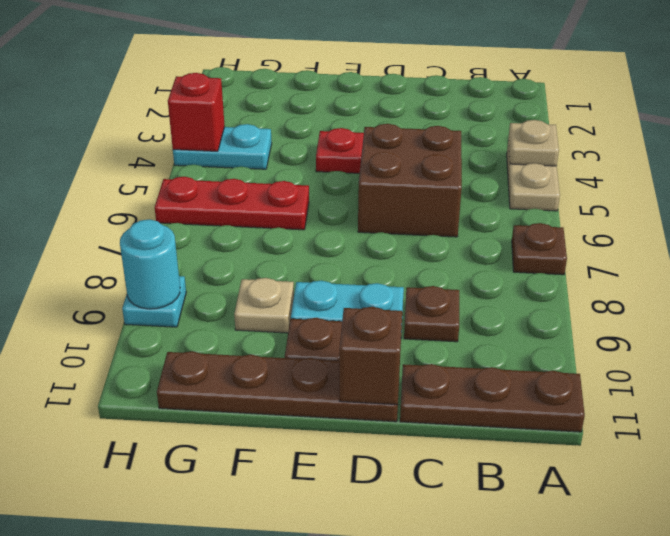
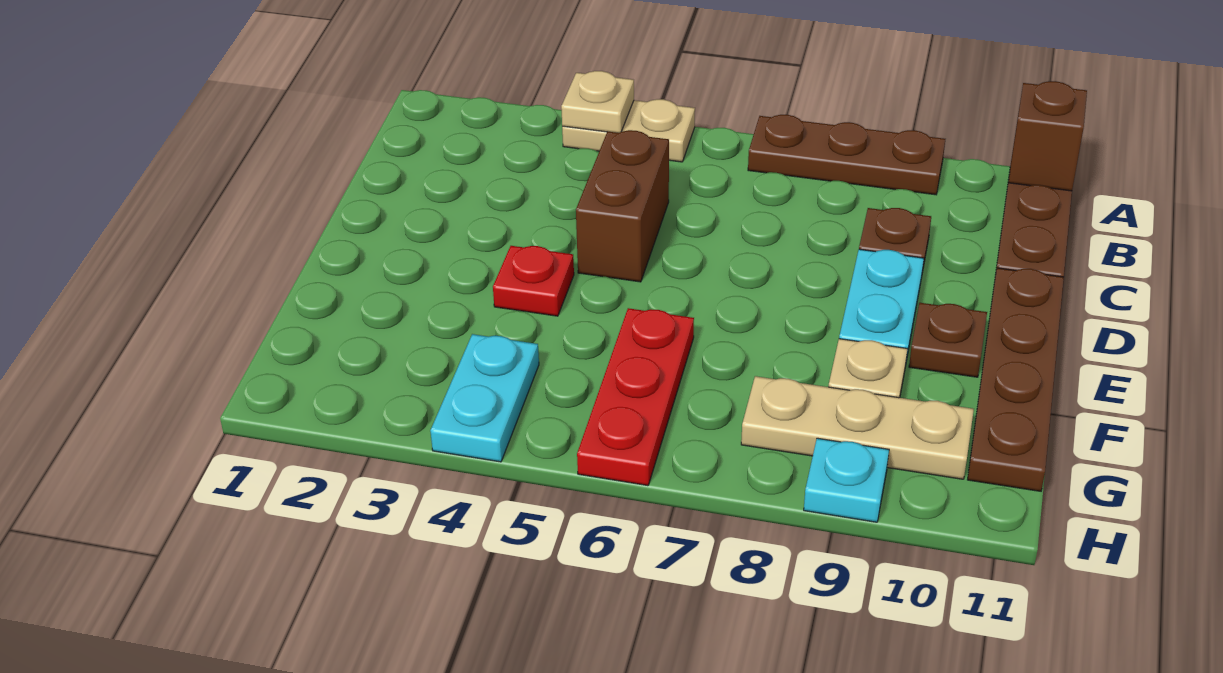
brown plate A7 level 1 -> brown plate A7:A9 level 1
brown brick C5:D6 level 1 -> brown brick C5:D5 level 1
brown brick D11 level 2 -> brown brick A11 level 2
none -> tan plate G8:G10 level 1
red brick H4 level 2 -> none
cyan round brick H9 level 2 -> none

